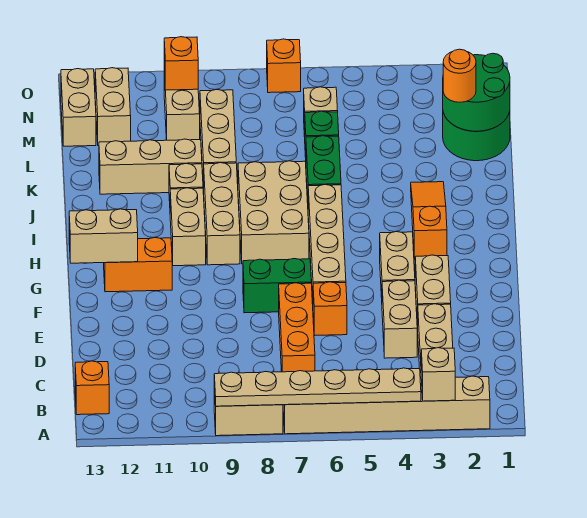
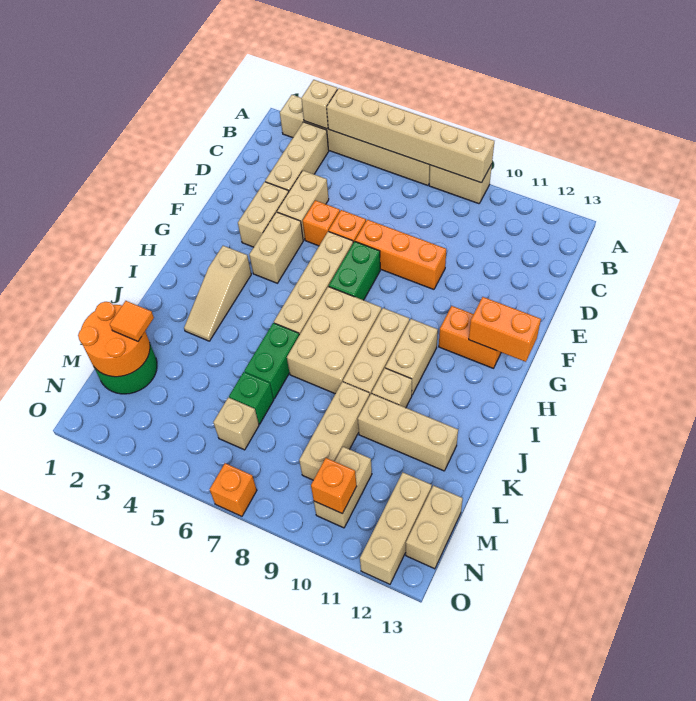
tan plate A4:A9 level 2 -> tan brick A4:A9 level 2
orange brick B13 level 1 -> orange brick E5 level 1
orange brick C7:E7 level 1 -> orange brick E7:E9 level 1
green brick F7:F8 level 1 -> green brick F7:G7 level 1
tan brick G12:G13 level 2 -> orange brick G12:G13 level 2
orange slope H3:J3 level 1 top H -> tan slope H3:J3 level 1 top H
green round brick L1:M2 level 2 -> orange round brick L1:M2 level 2
orange round brick L2 level 3 -> orange tile L2 level 3
tan brick M12:N12 level 1 -> tan brick M12:O12 level 1

